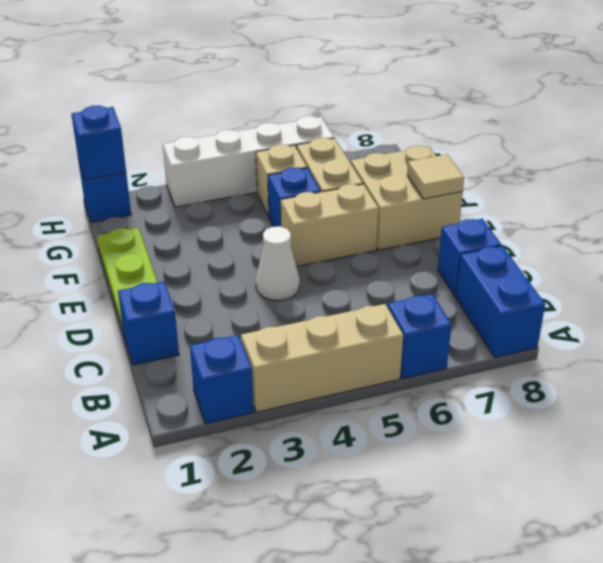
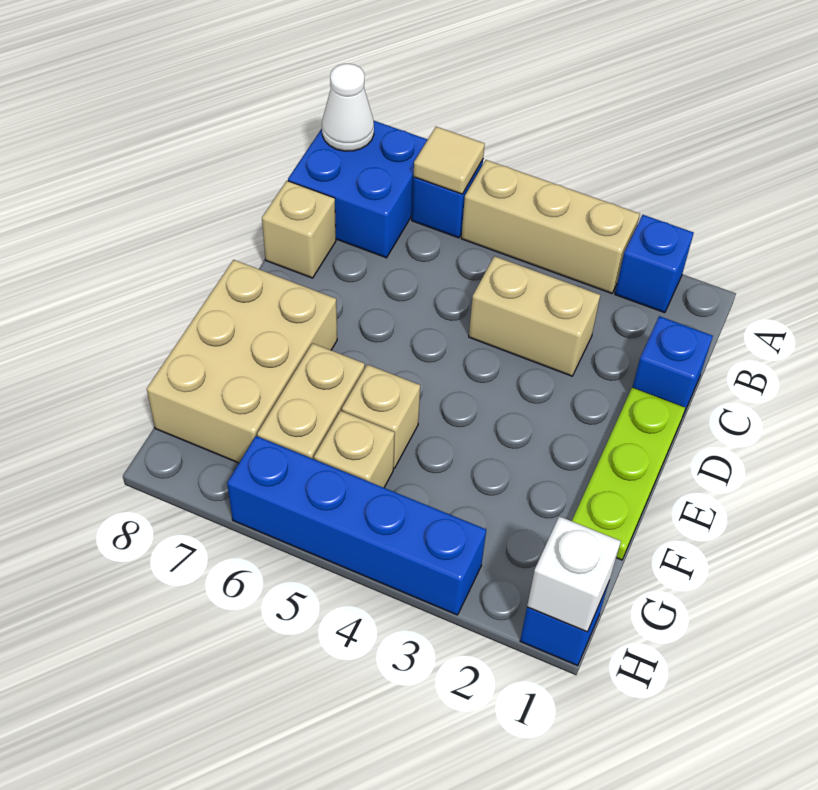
blue brick A8:B8 level 1 -> blue brick A7:B8 level 1
blue brick C8 level 1 -> tan brick C8 level 1
white cone D4 level 1 -> white cone A8 level 2
tan brick E5:E6 level 1 -> tan brick C3:C4 level 1
tan brick E7:F8 level 1 -> tan brick E7:G8 level 1
tan tile E8 level 2 -> tan tile A6 level 2
blue brick F5 level 1 -> tan brick F5 level 1
blue brick H1 level 2 -> white brick H1 level 2
white brick H3:H6 level 1 -> blue brick H3:H6 level 1

